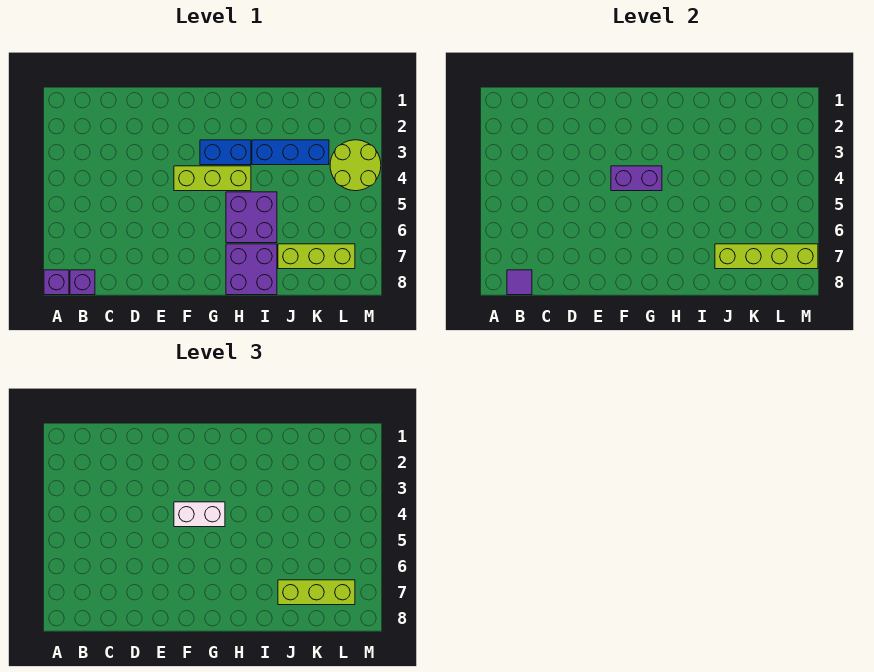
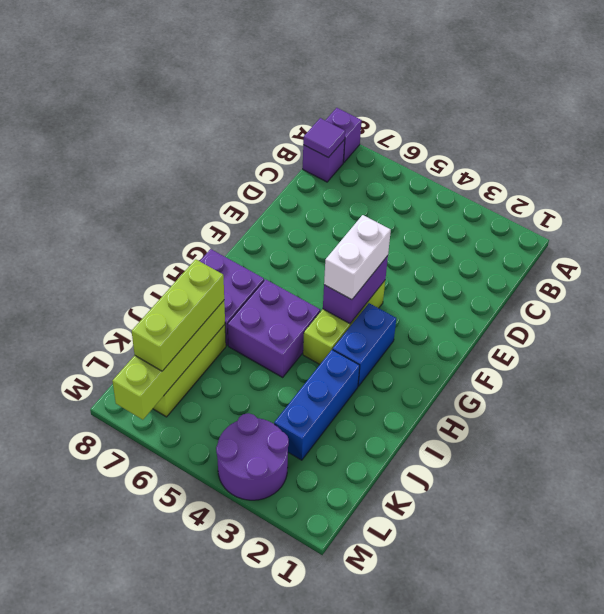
lime round brick L3:M4 level 1 -> purple round brick L3:M4 level 1

